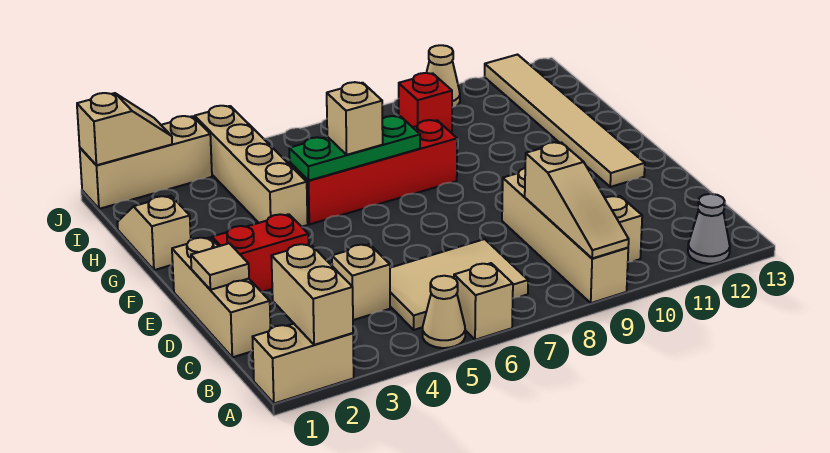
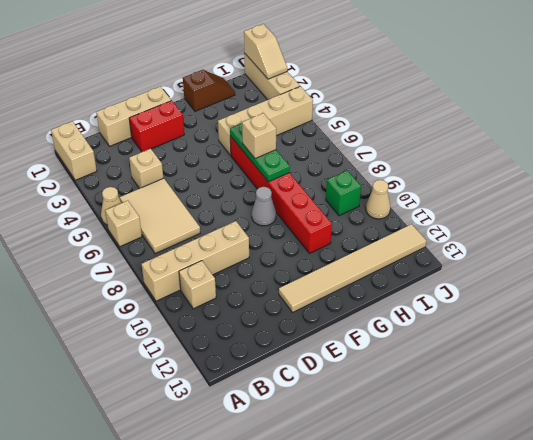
tan brick A2:B2 level 2 -> none
tan slope A9:C9 level 2 top C -> none
grey cone A12 level 1 -> grey cone F8 level 1
tan tile D1 level 2 -> none
red brick E2:E3 level 1 -> red brick D2:E2 level 1
tan slope G1:H1 level 1 top G -> brown slope G1:H1 level 1 top G
red brick G5:G8 level 1 -> red brick G5:G10 level 1
red brick I9 level 1 -> green brick I9 level 1

